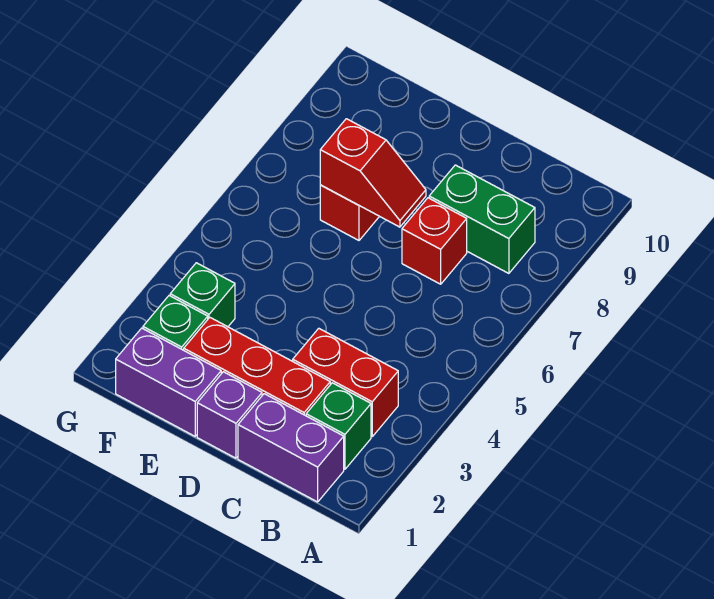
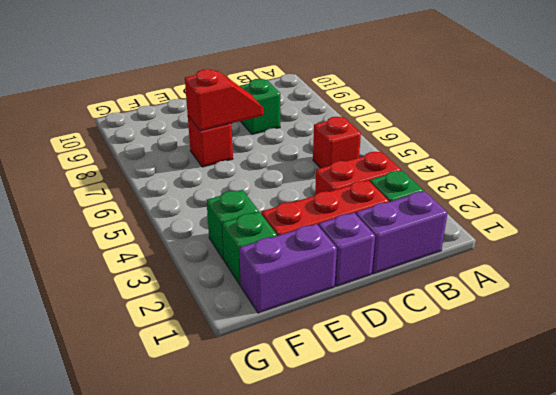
green brick B8:C8 level 1 -> green brick C8 level 1
red brick C7 level 1 -> red brick B5 level 1

